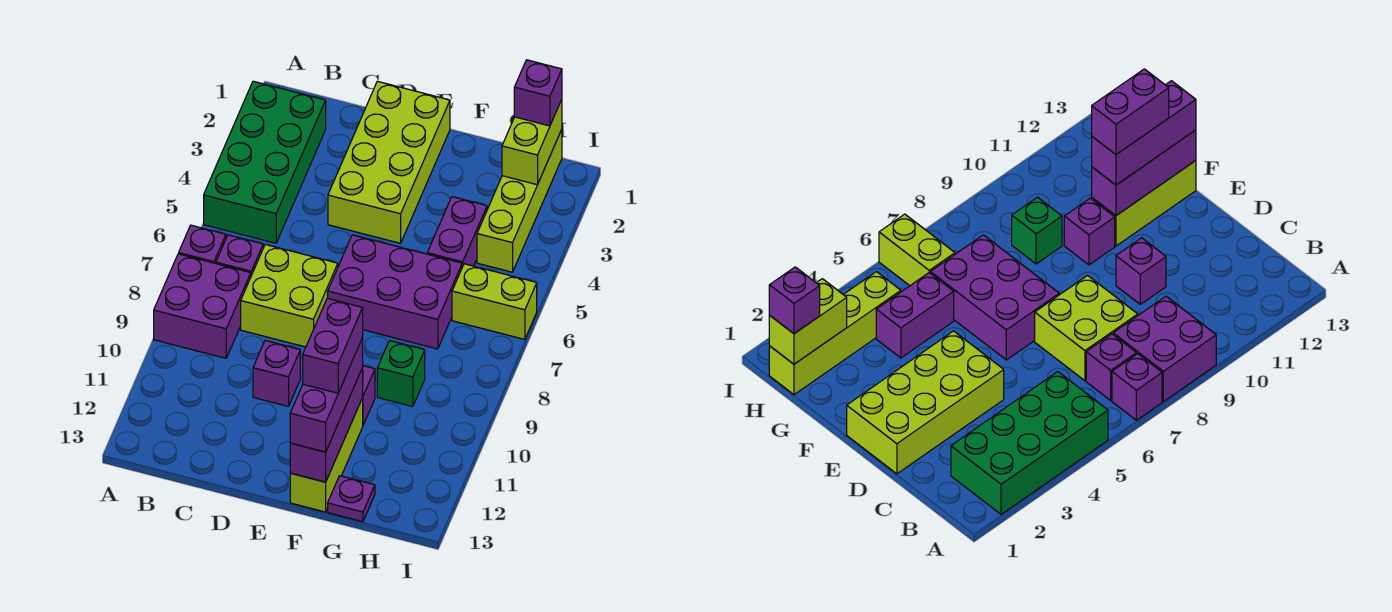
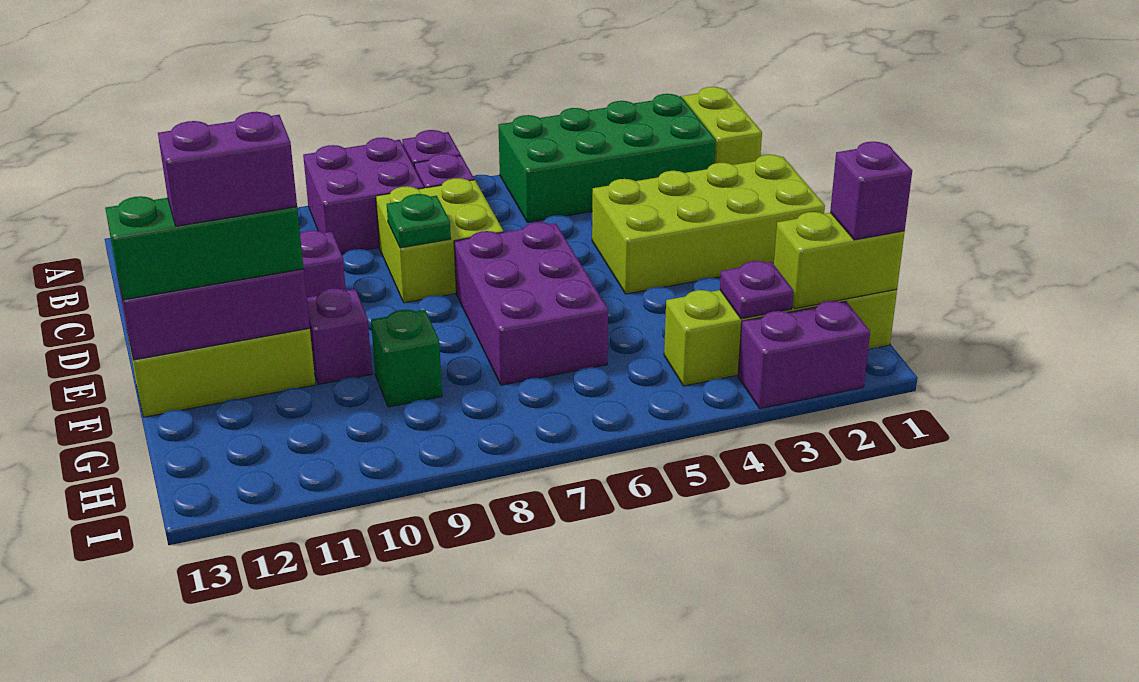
none -> green plate D8 level 2
purple brick F11:F13 level 3 -> green brick F11:F13 level 3
purple brick G4:G5 level 1 -> purple brick I2:I3 level 1
purple plate G13 level 1 -> purple plate H3 level 2
lime brick H6:I6 level 1 -> lime brick A1:B1 level 1

